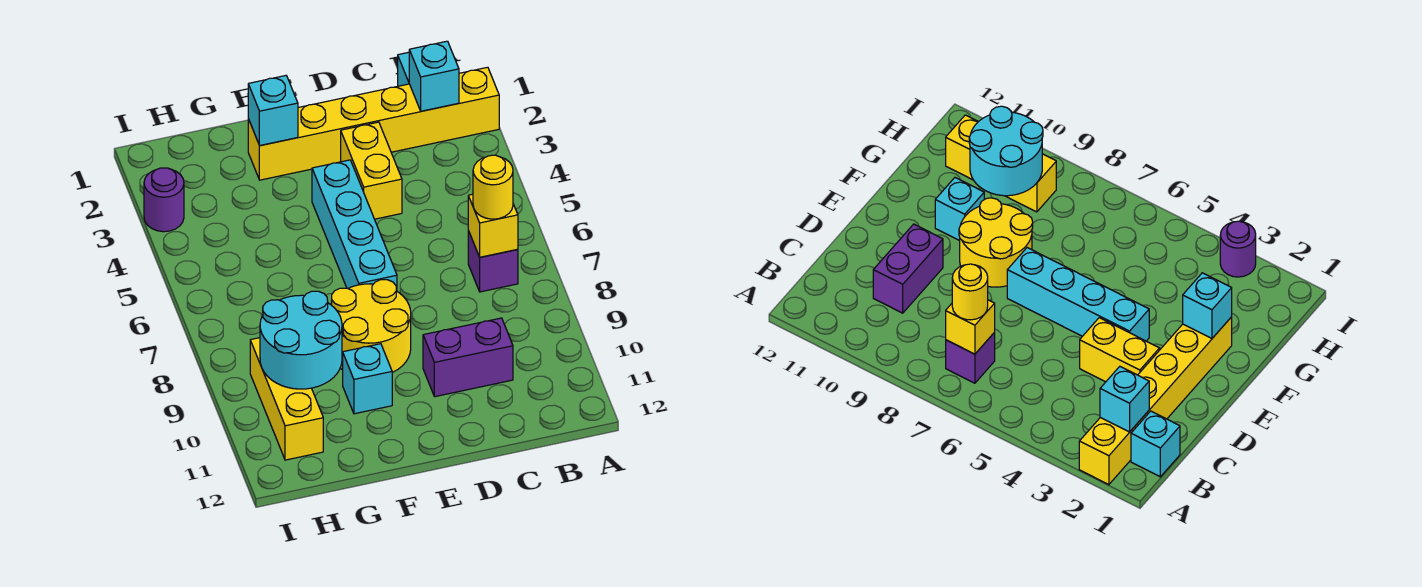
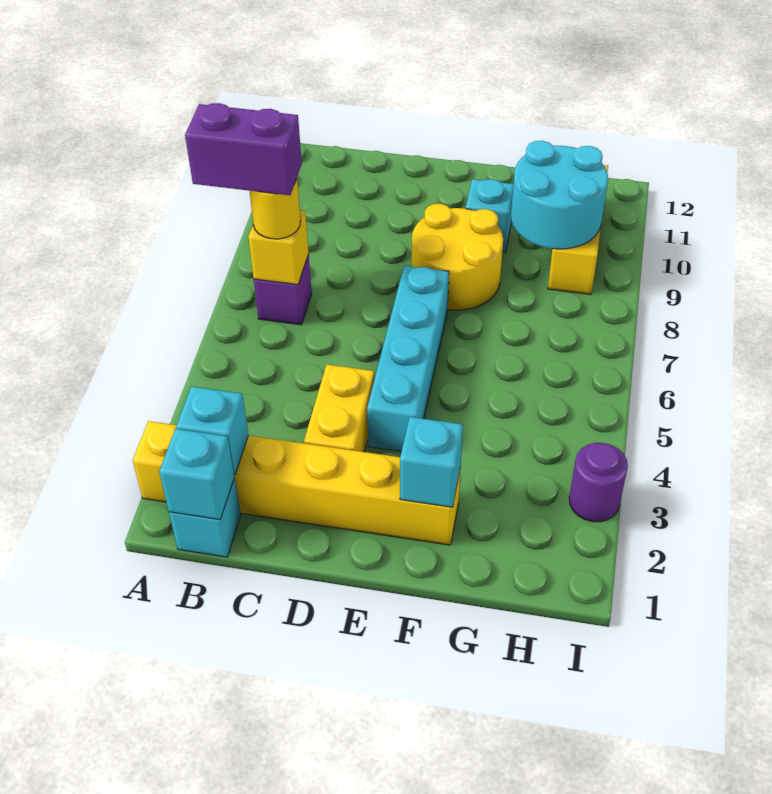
none -> cyan brick B1 level 2
purple brick C10:D10 level 1 -> purple brick A7:B7 level 4

